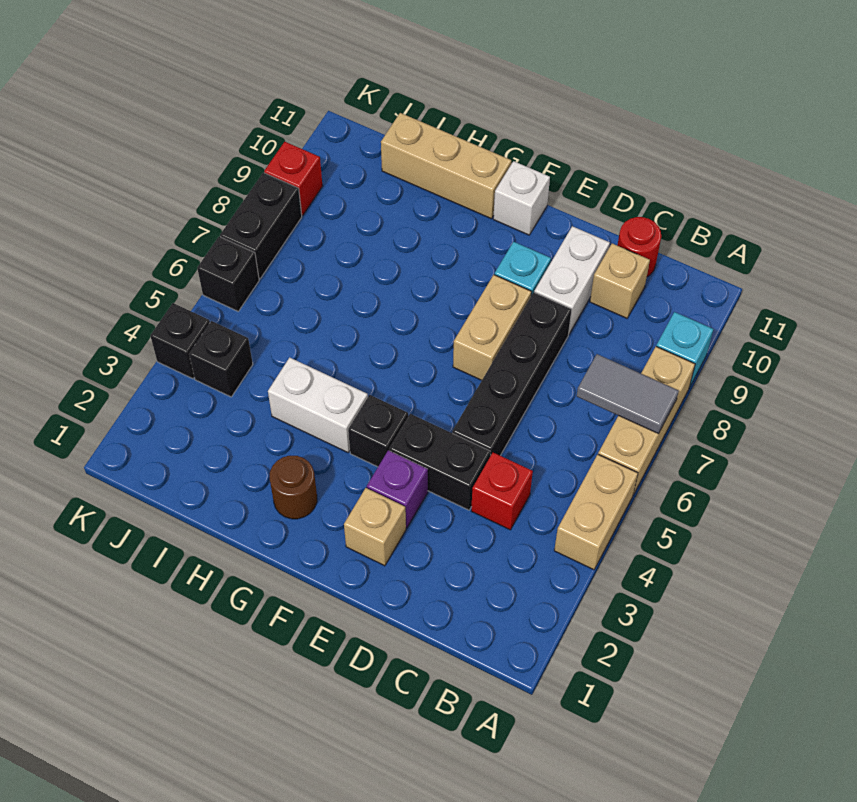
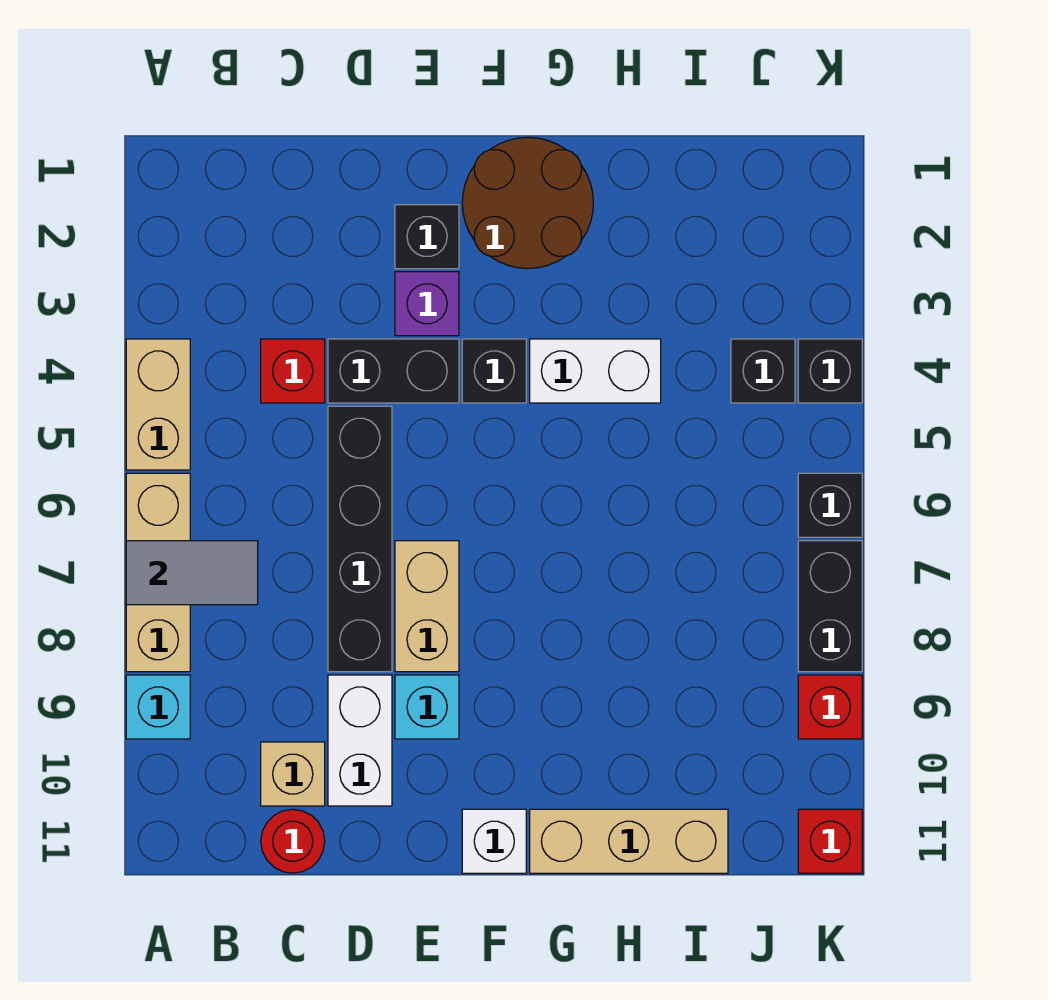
tan brick E2 level 1 -> black brick E2 level 1
brown round brick G2 level 1 -> brown round brick F1:G2 level 1
none -> red brick K11 level 1

